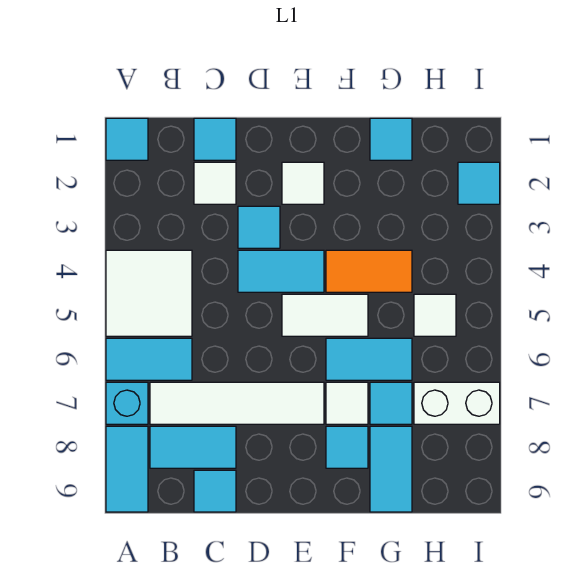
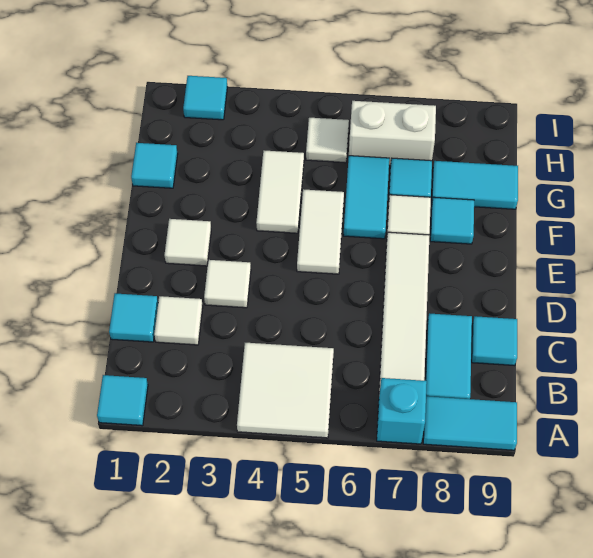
cyan tile A6:B6 level 1 -> none
cyan tile D3 level 1 -> white tile D3 level 1
cyan tile D4:E4 level 1 -> none
orange tile F4:G4 level 1 -> white tile F4:G4 level 1
white brick H7:I7 level 1 -> white brick H6:H7 level 1

